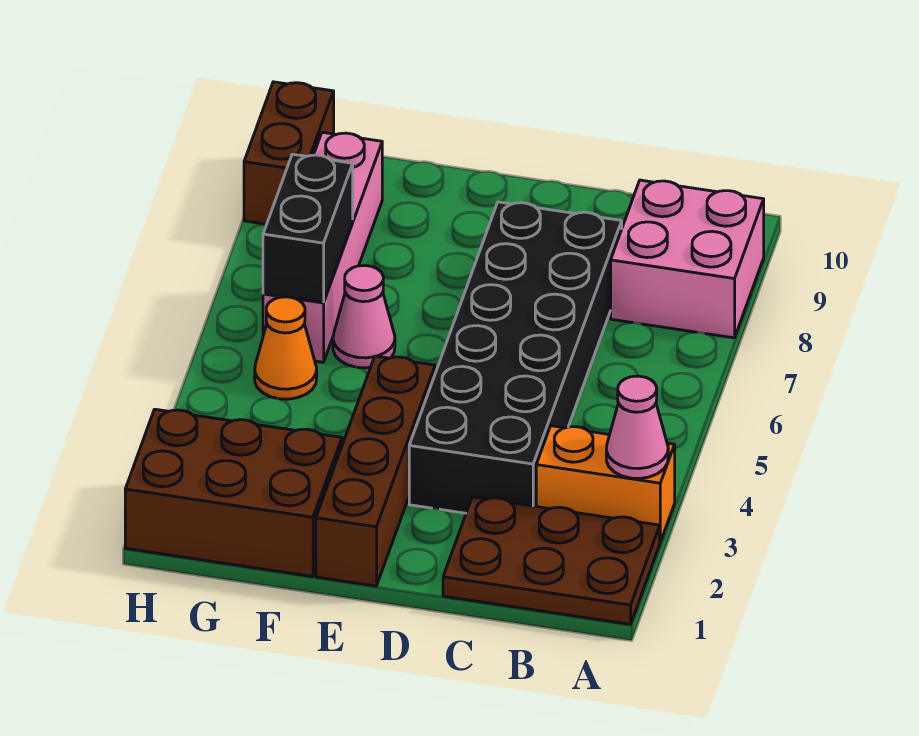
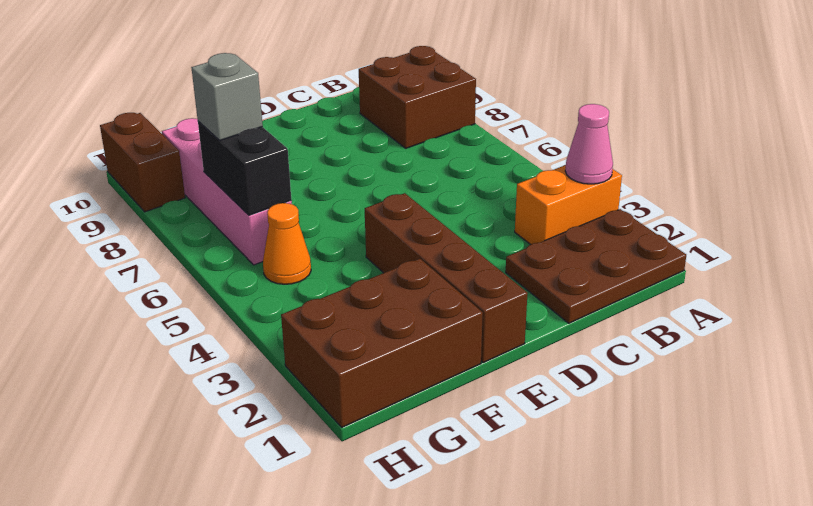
pink brick A8:B9 level 1 -> brown brick A8:B9 level 1
black brick C3:D8 level 1 -> none
pink cone F6 level 1 -> none
none -> grey brick G7 level 3

